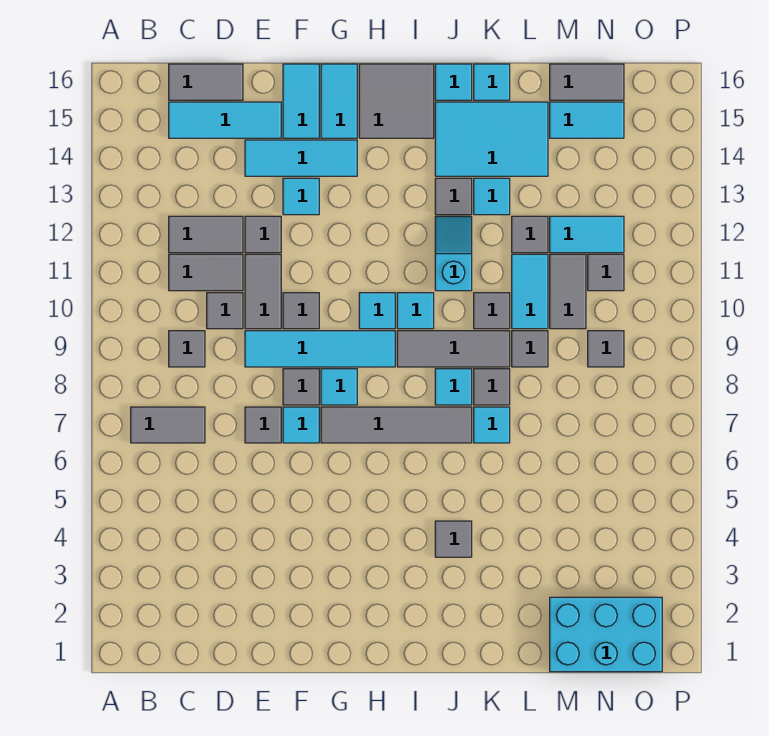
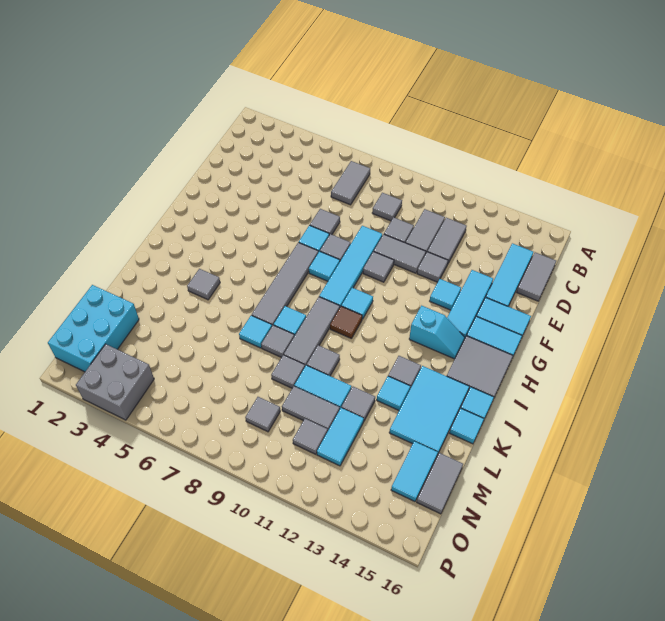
cyan tile I10 level 1 -> brown tile I10 level 1
cyan slope J11:J12 level 1 top 11 -> cyan slope H13:H14 level 1 top 13
none -> grey brick O3:P4 level 1

